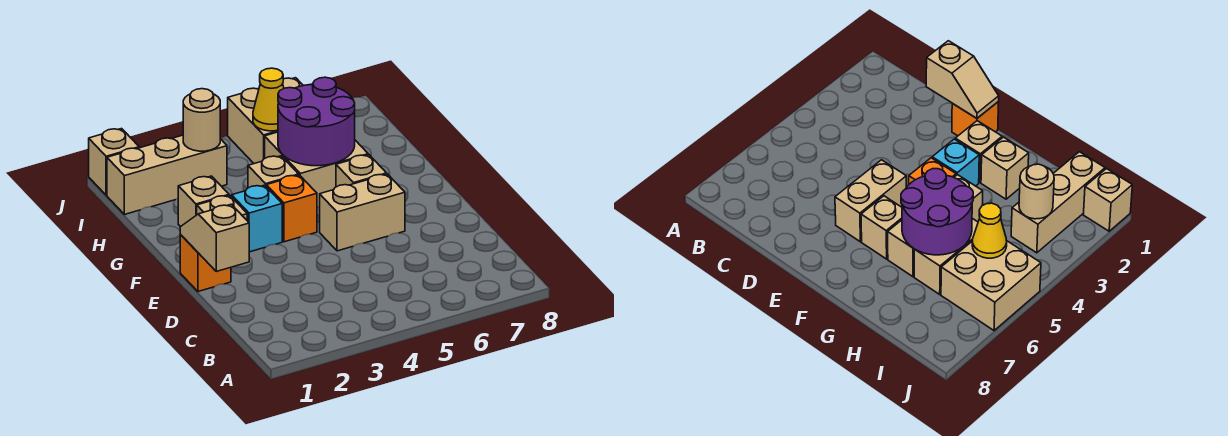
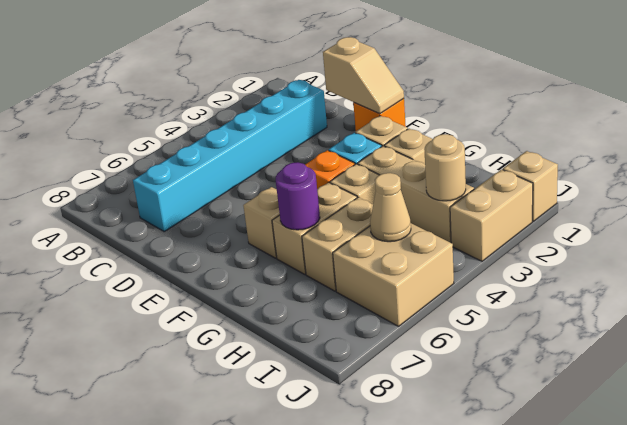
none -> cyan brick C2:C7 level 1
tan brick E5:E6 level 1 -> tan brick J2:J3 level 1
purple round brick G5:H6 level 2 -> purple round brick G6 level 2
tan brick I1:I3 level 1 -> tan brick G3:I3 level 1
yellow cone I5 level 2 -> tan cone I5 level 2

